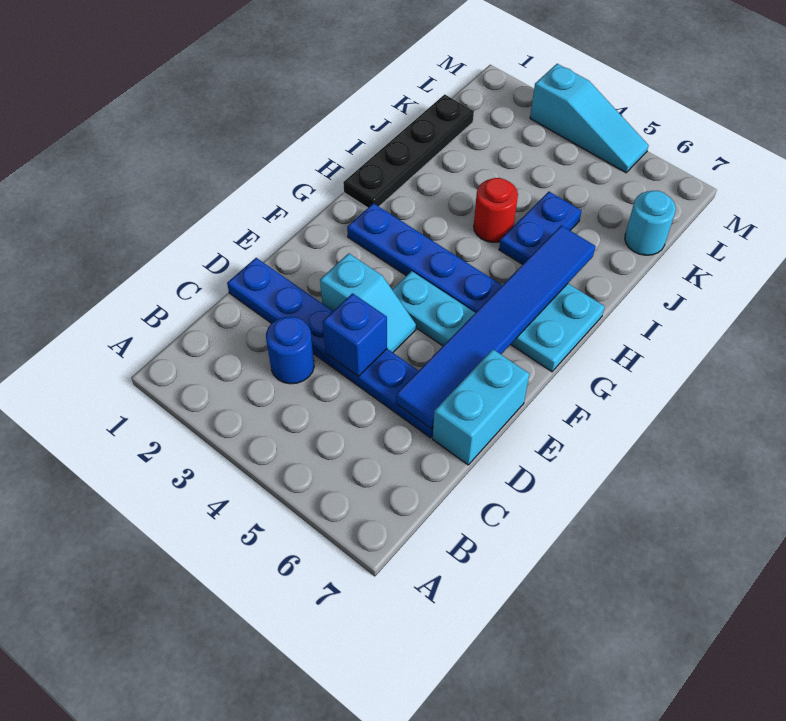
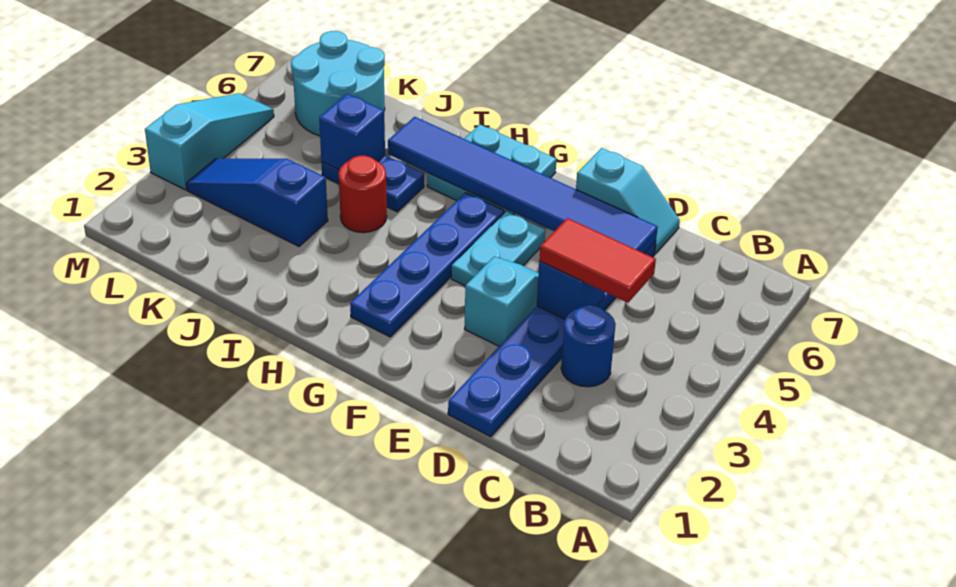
none -> red tile C4:D4 level 3
cyan brick D7:E7 level 1 -> cyan slope D7:E7 level 1 top E
black plate H1:K1 level 1 -> none
none -> blue slope J3:L3 level 1 top J
none -> blue brick J5 level 2
cyan round brick K7 level 1 -> cyan round brick K6:L7 level 1

